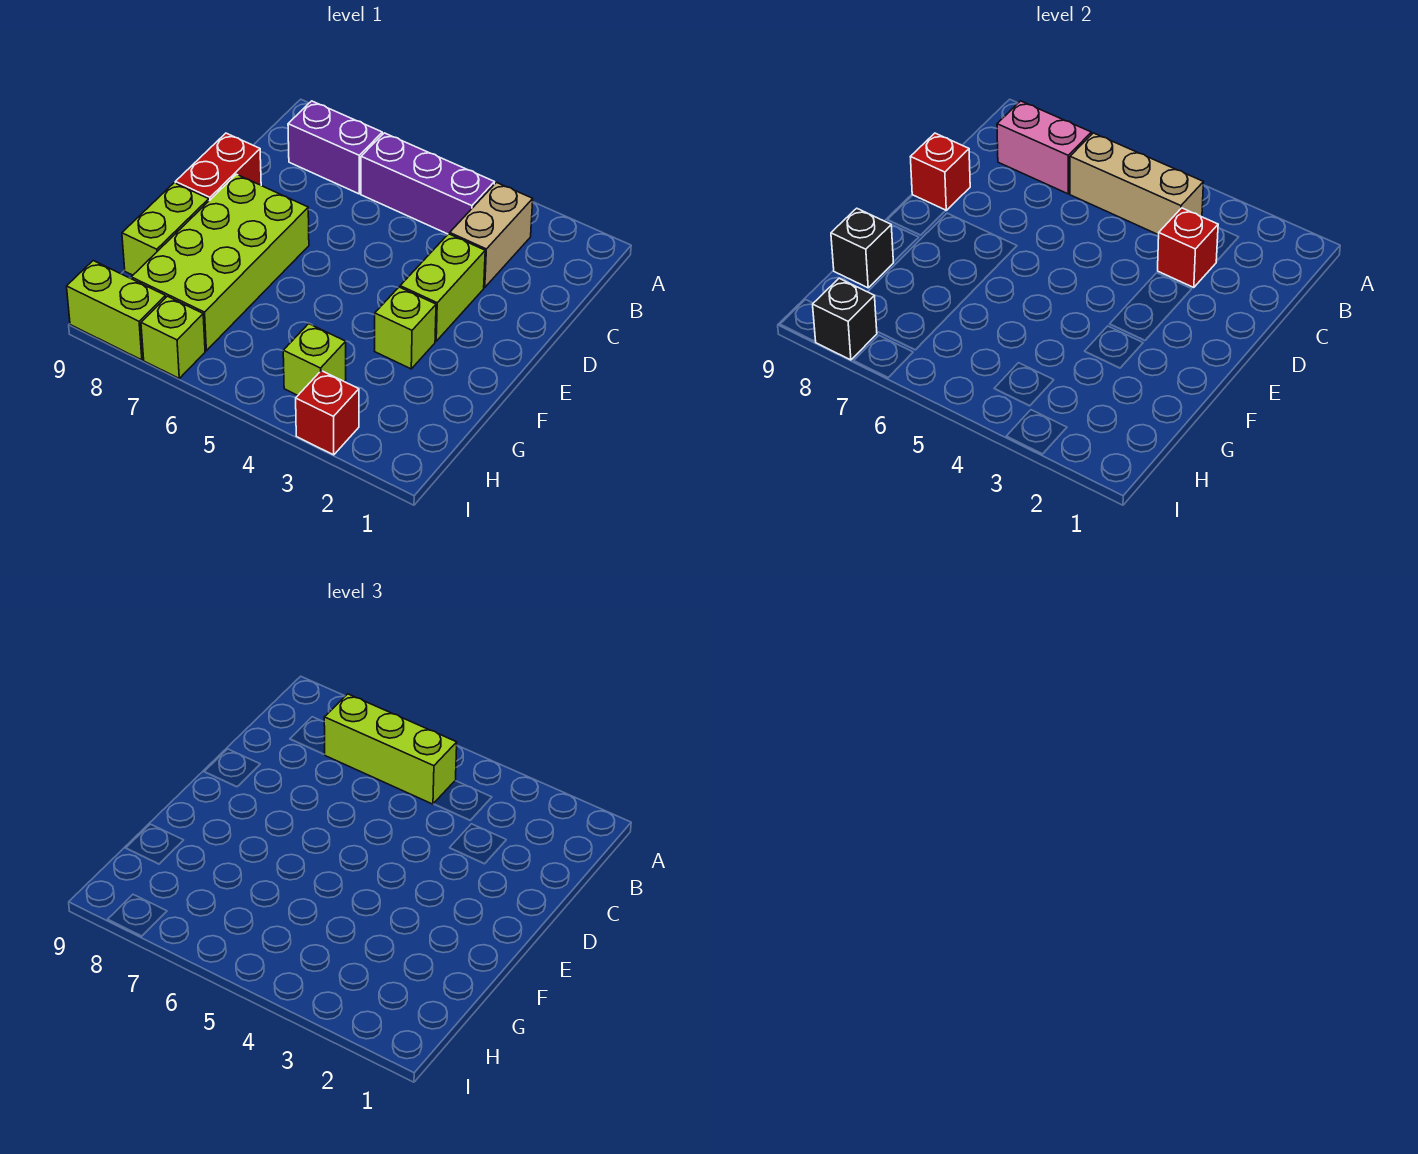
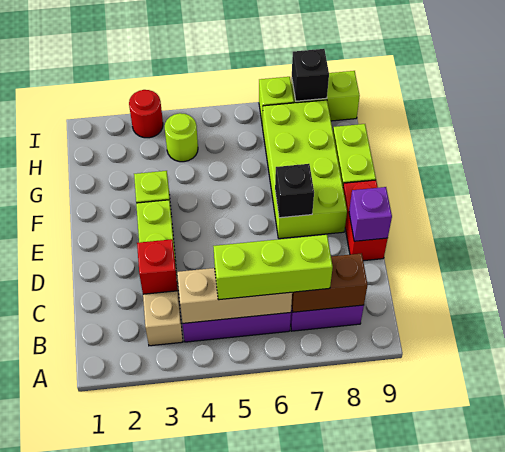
pink brick B7:B8 level 2 -> brown brick B7:B8 level 2
red brick D9 level 2 -> purple brick D9 level 2
black brick G9 level 2 -> black brick E7 level 2
lime brick H4 level 1 -> lime round brick H4 level 1
red brick I3 level 1 -> red round brick I3 level 1

